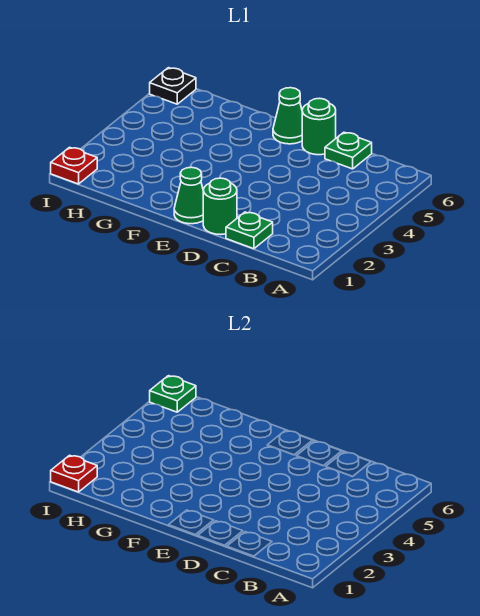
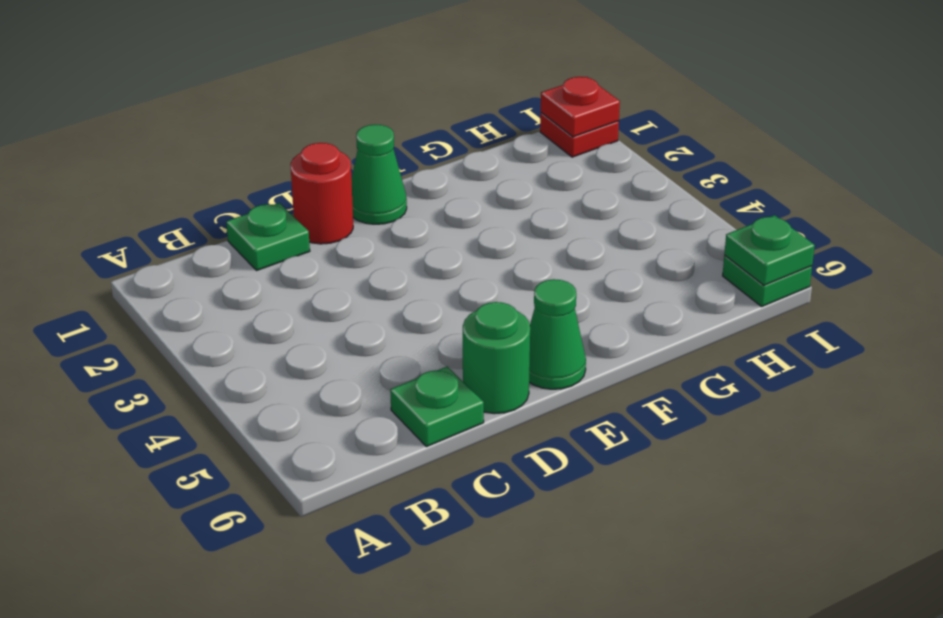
green round brick D1 level 1 -> red round brick D1 level 1
black plate I6 level 1 -> green plate I6 level 1

